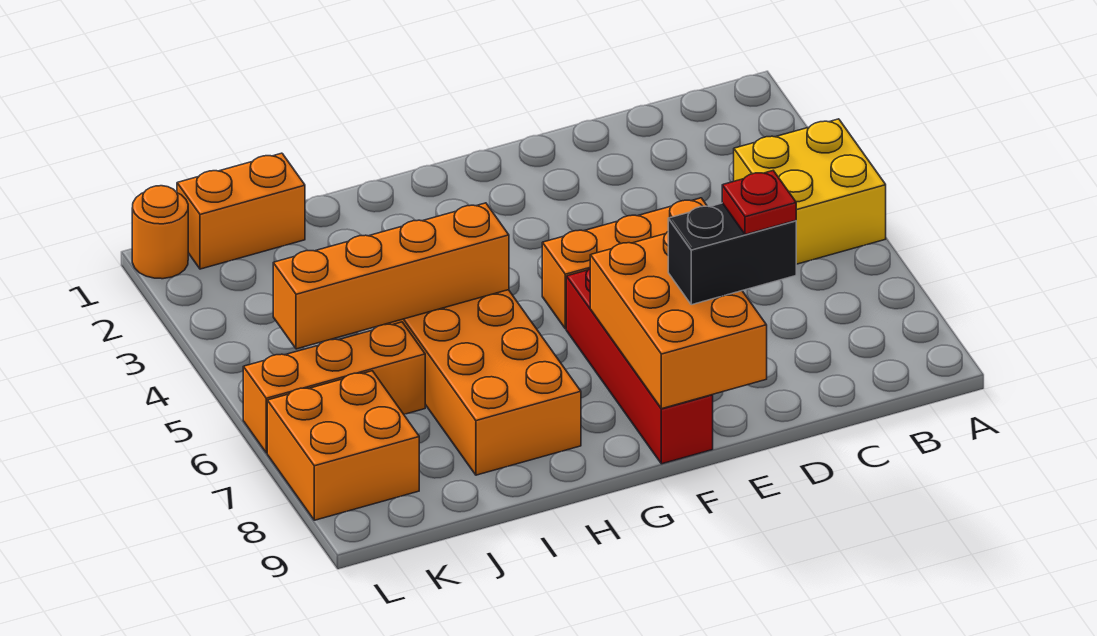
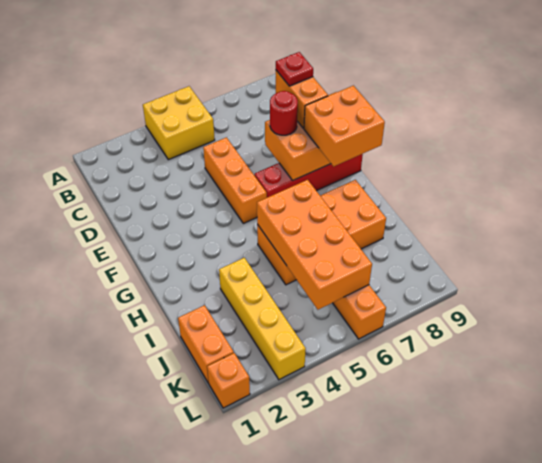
black brick D8:E8 level 3 -> orange brick D8:E8 level 3
none -> red round brick E7 level 3
orange brick H5:K5 level 2 -> orange brick H5:K6 level 2
none -> yellow brick I3:L3 level 1
orange brick K7:L8 level 1 -> orange brick F8:G9 level 3
orange round brick L1 level 1 -> orange brick L1 level 1

